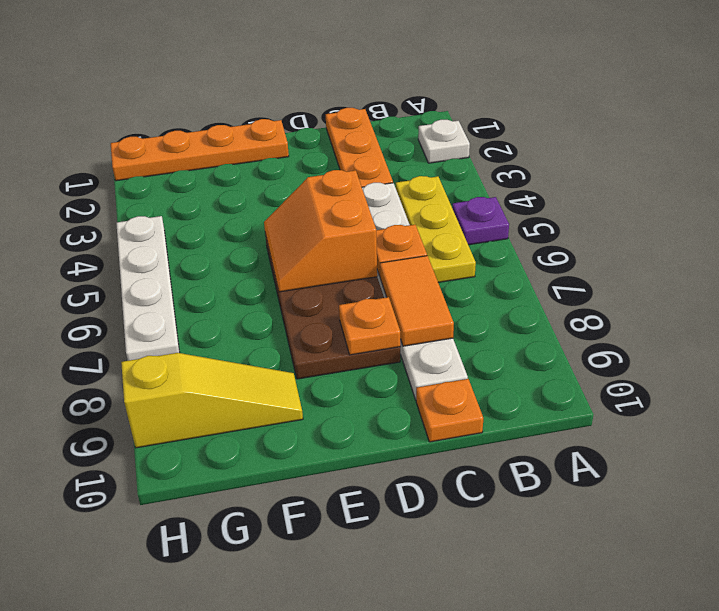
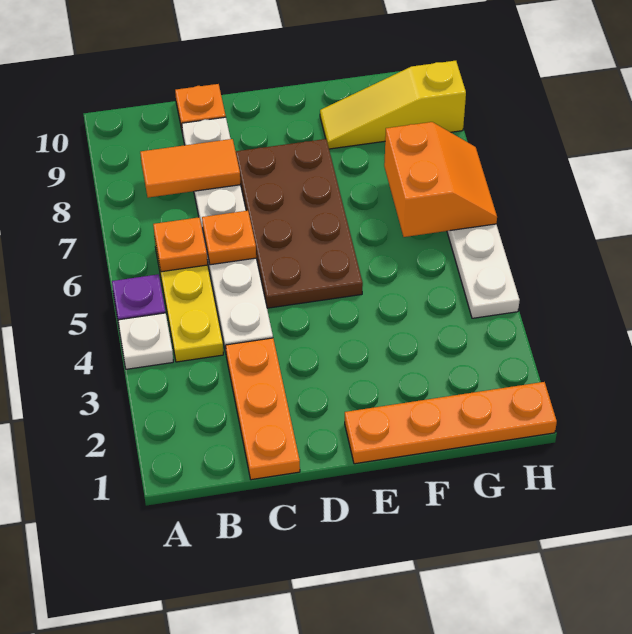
white plate A2 level 1 -> white plate A4 level 1
orange tile C7:C8 level 2 -> orange tile B8:C8 level 2
orange slope D5:E6 level 2 top D -> orange slope G6:H7 level 2 top G
orange plate D8 level 2 -> orange plate B6 level 2

